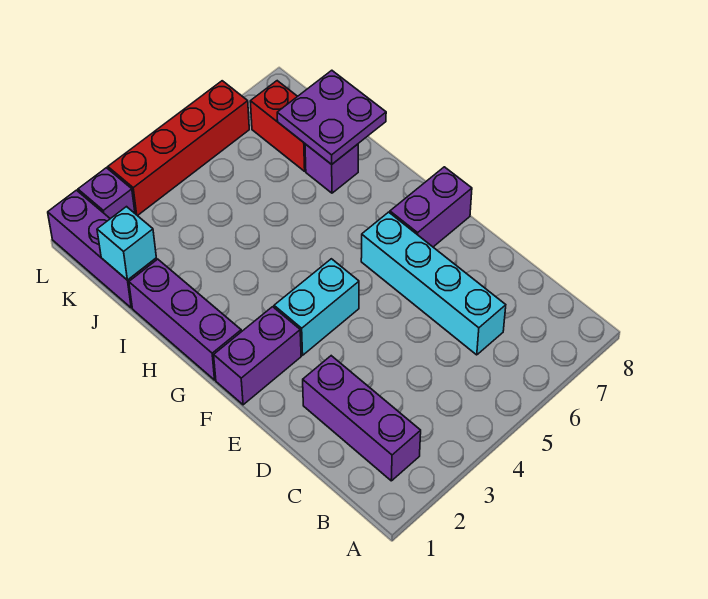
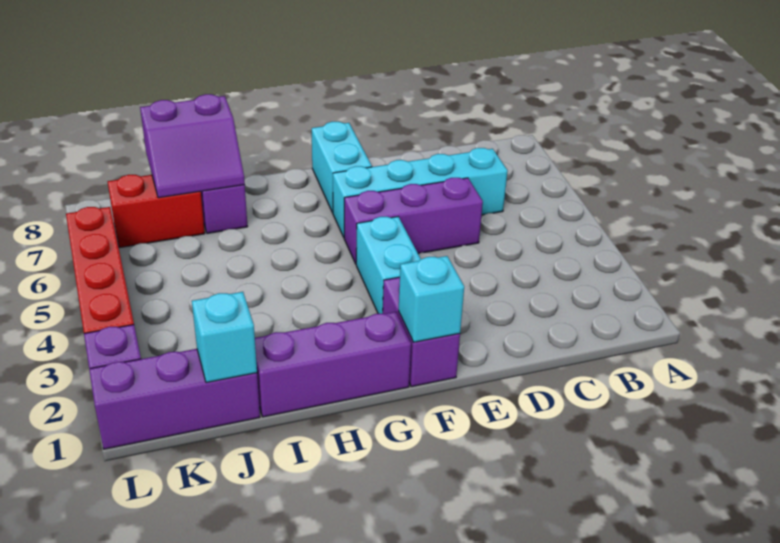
purple brick B2:D2 level 1 -> purple brick D5:F5 level 1
none -> cyan brick F1 level 2
purple brick F7:F8 level 1 -> cyan brick F7:F8 level 1
purple plate I7:J8 level 2 -> purple slope I7:J8 level 2 top 8

